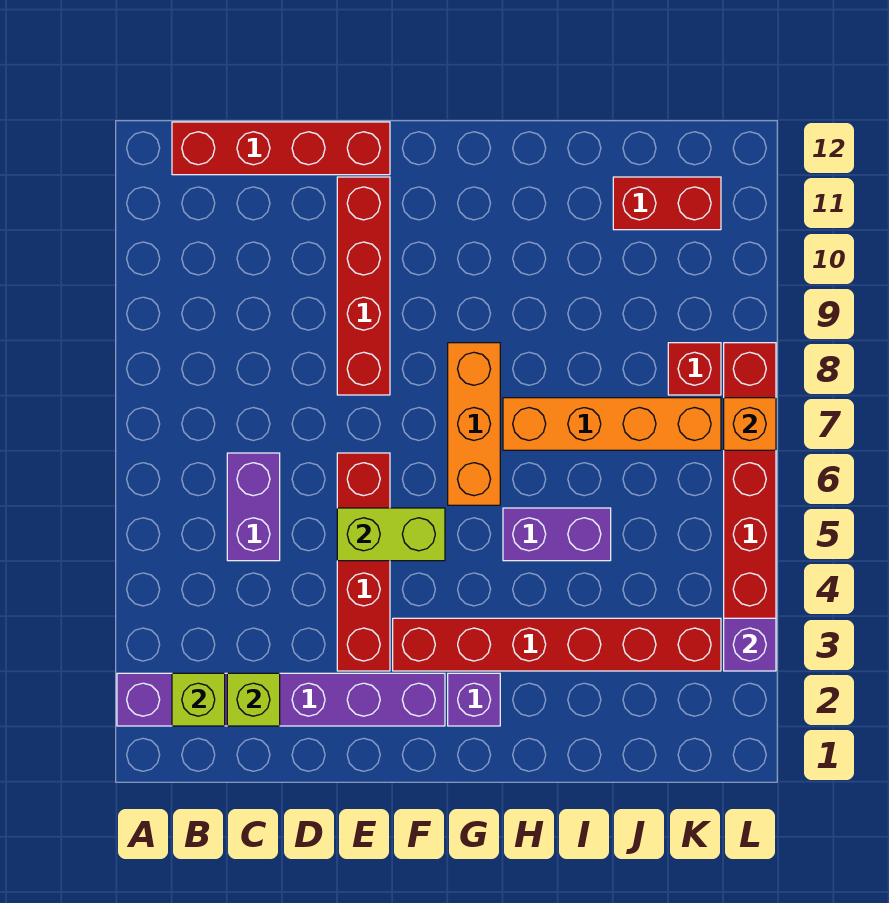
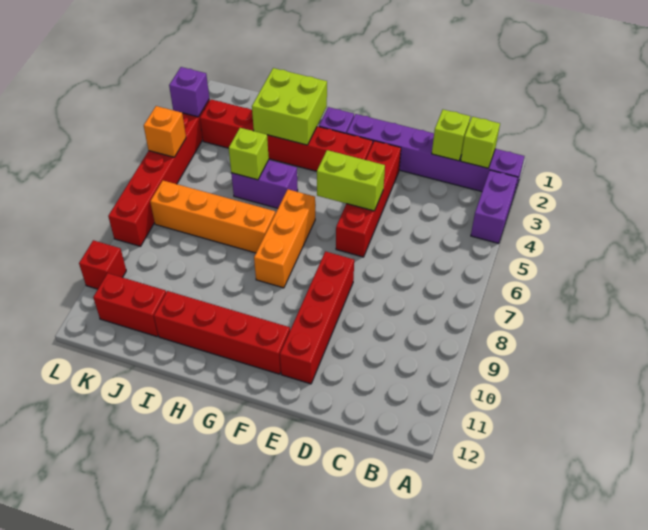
red brick B12:E12 level 1 -> red brick F11:I11 level 1
purple brick C5:C6 level 1 -> purple brick A3:A4 level 1
none -> lime brick H2:I3 level 2
none -> lime brick I5 level 2
red brick K8 level 1 -> red brick L10 level 1
orange brick L7 level 2 -> orange brick L5 level 2

